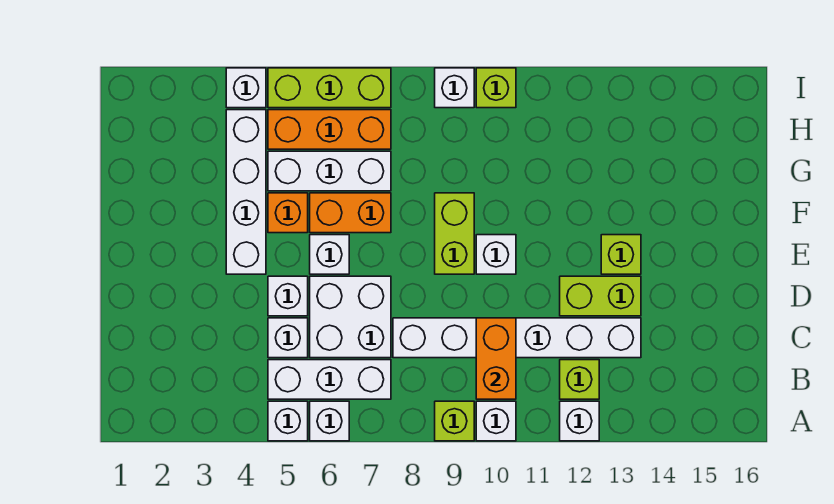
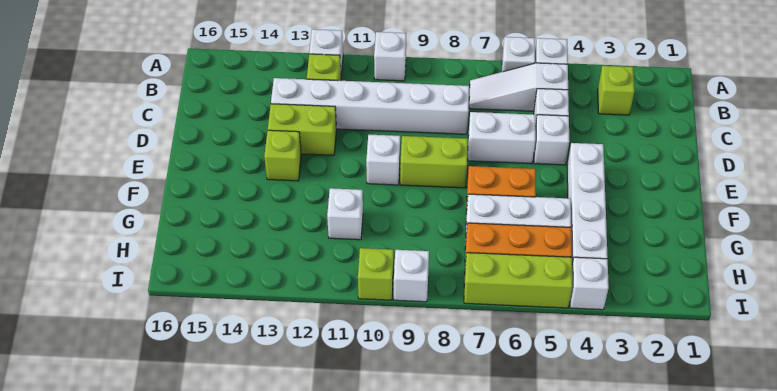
lime brick A9 level 1 -> lime brick B3 level 1
white brick B5:B7 level 1 -> white slope B5:B7 level 1 top 5
orange brick B10:C10 level 2 -> none
white brick C6:D7 level 1 -> white brick D6:D7 level 1
white brick E6 level 1 -> white brick G11 level 1
lime brick E9:F9 level 1 -> lime brick E8:E9 level 1
orange brick F5 level 1 -> none

